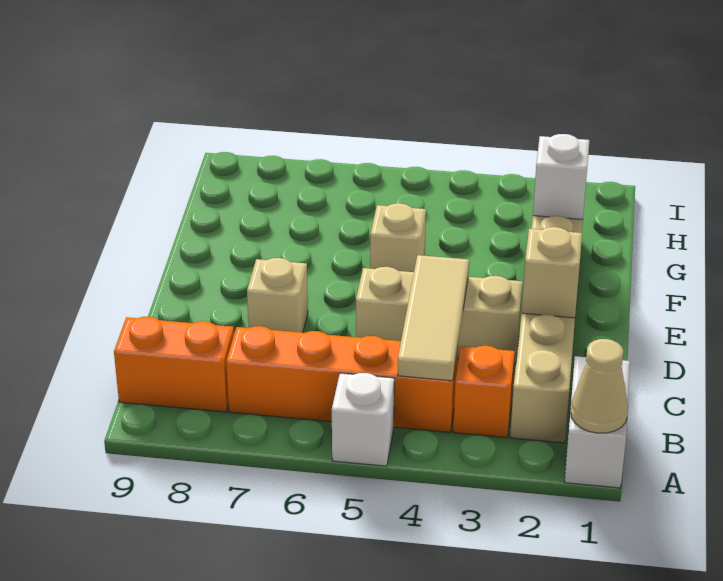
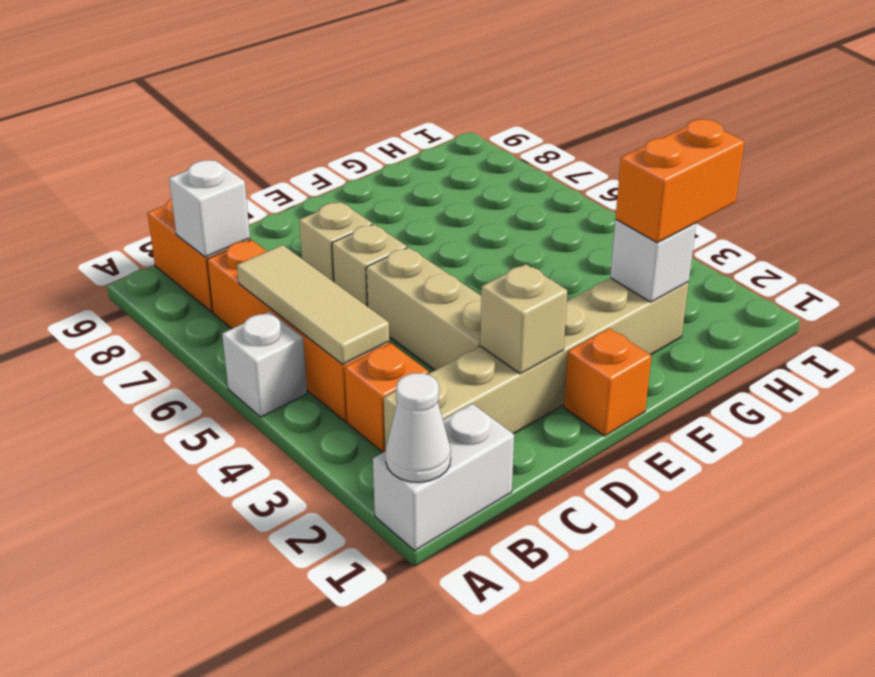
tan cone A1 level 2 -> white cone A1 level 2
tan tile B4:D4 level 2 -> tan tile B4:B6 level 2
none -> white brick B8 level 2
none -> orange brick E1 level 1
tan brick F5 level 1 -> tan brick D6 level 1
none -> orange brick G2:H2 level 3

